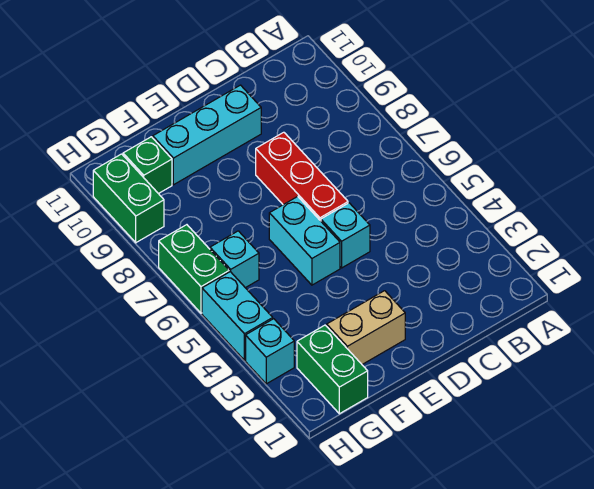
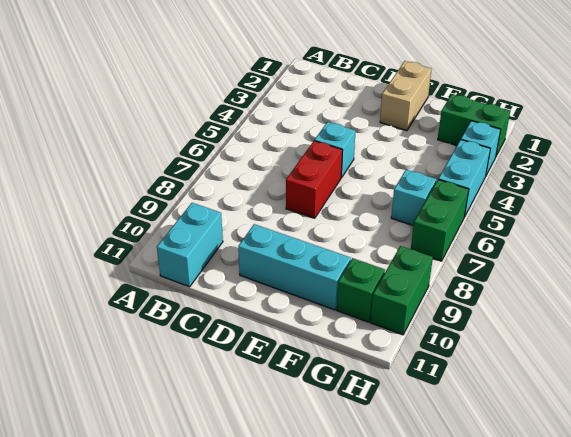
red brick D6:D8 level 1 -> red brick D6:D7 level 1
tan brick E2:F2 level 1 -> tan brick E1:E2 level 1
cyan brick E5:E6 level 1 -> cyan brick B10:B11 level 1
green brick G1:G2 level 1 -> green brick G2:H2 level 1

